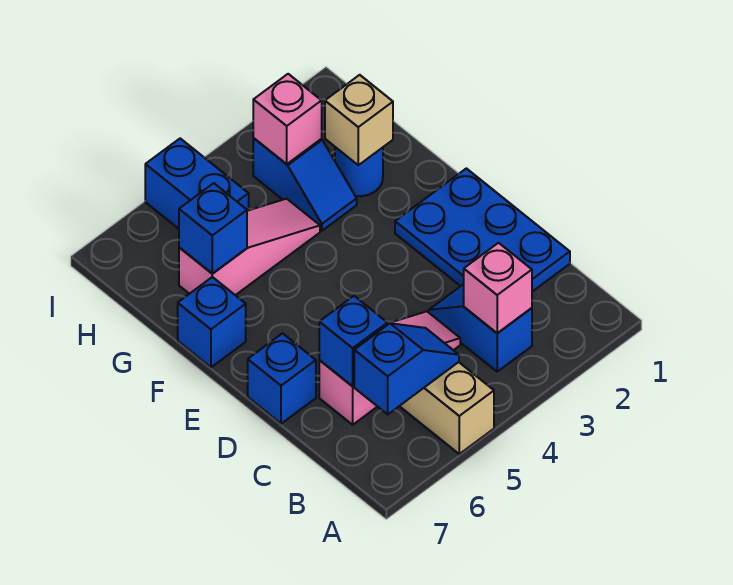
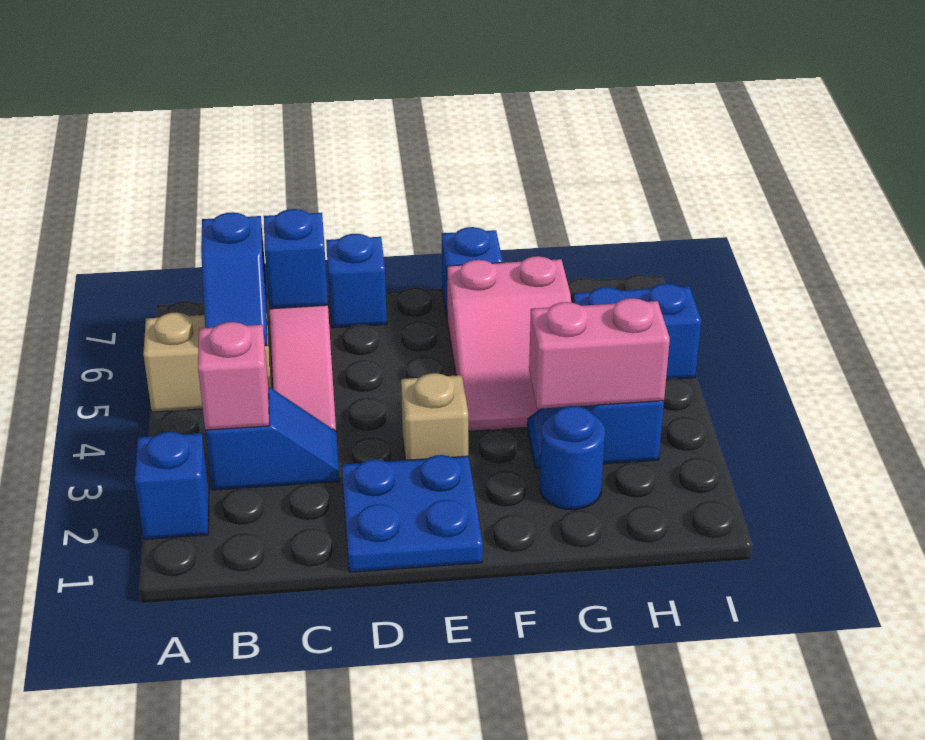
blue plate C1:E2 level 1 -> blue plate D1:E2 level 1
tan brick G2 level 2 -> tan brick E3 level 1
pink slope G4:G6 level 1 top 6 -> pink slope F4:G6 level 1 top 6
blue brick G6 level 2 -> blue brick A2 level 1
pink brick H3 level 2 -> pink brick G3:H3 level 2

